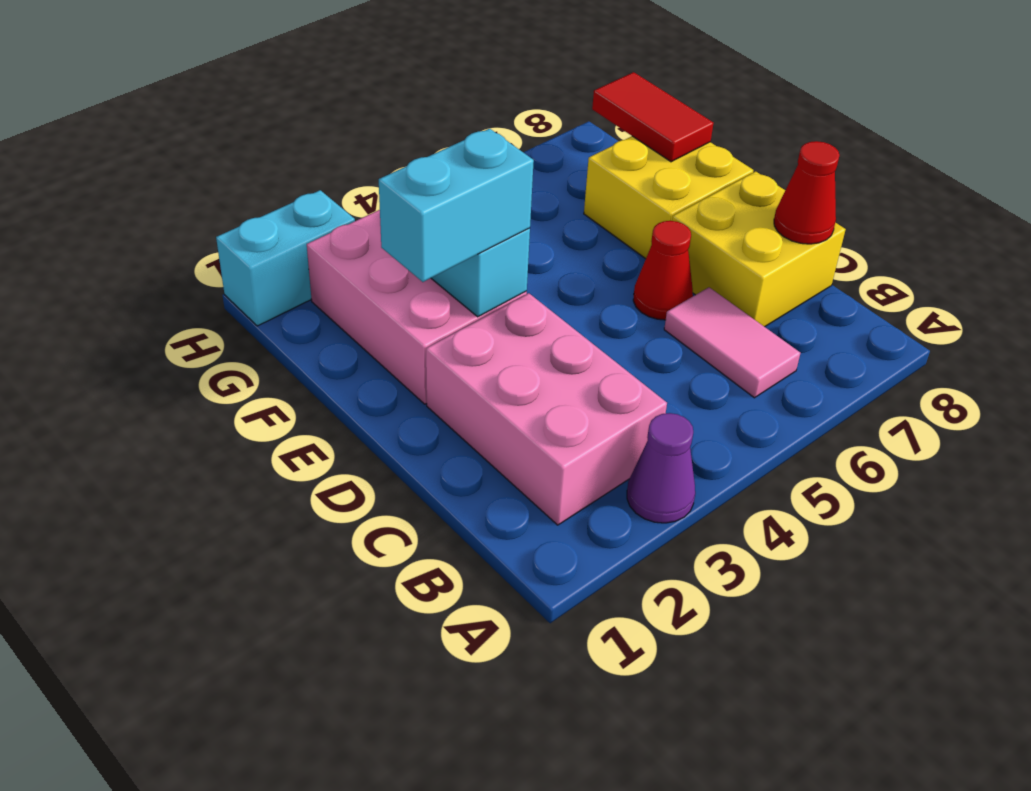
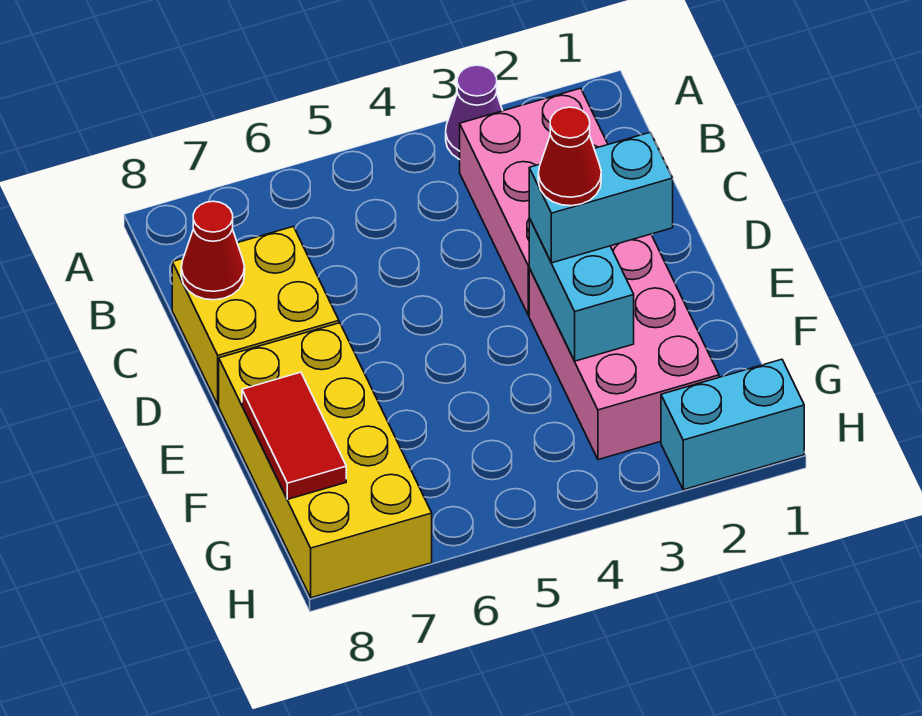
pink tile B6:C6 level 1 -> none
red cone D6 level 1 -> red cone E3 level 4
yellow brick E7:F8 level 1 -> yellow brick E7:H8 level 1

